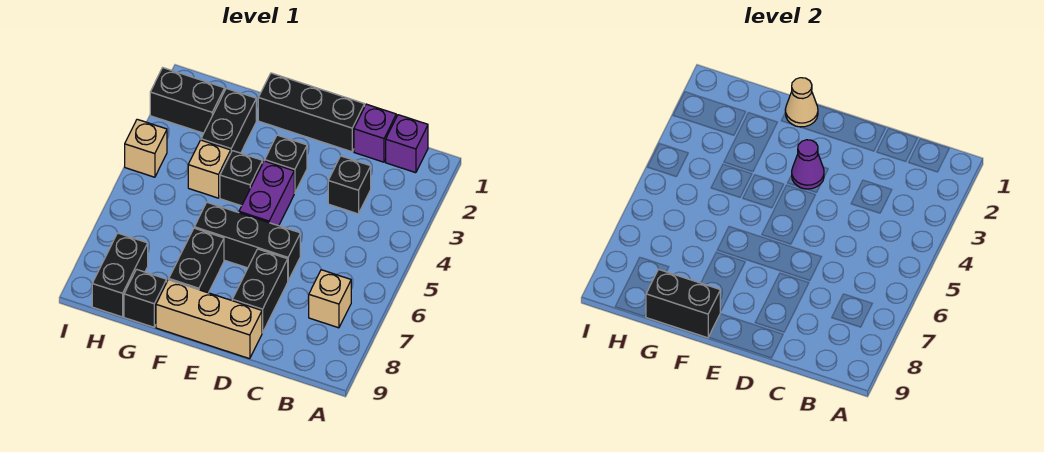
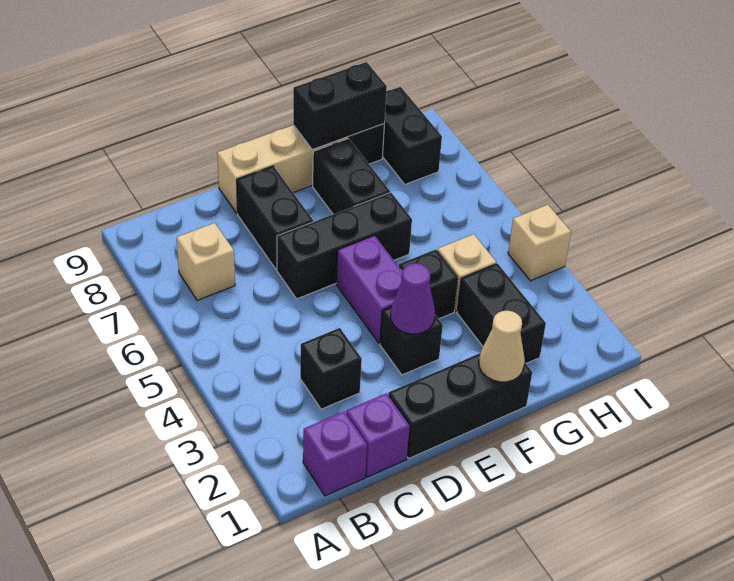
black brick H2:I2 level 1 -> none

